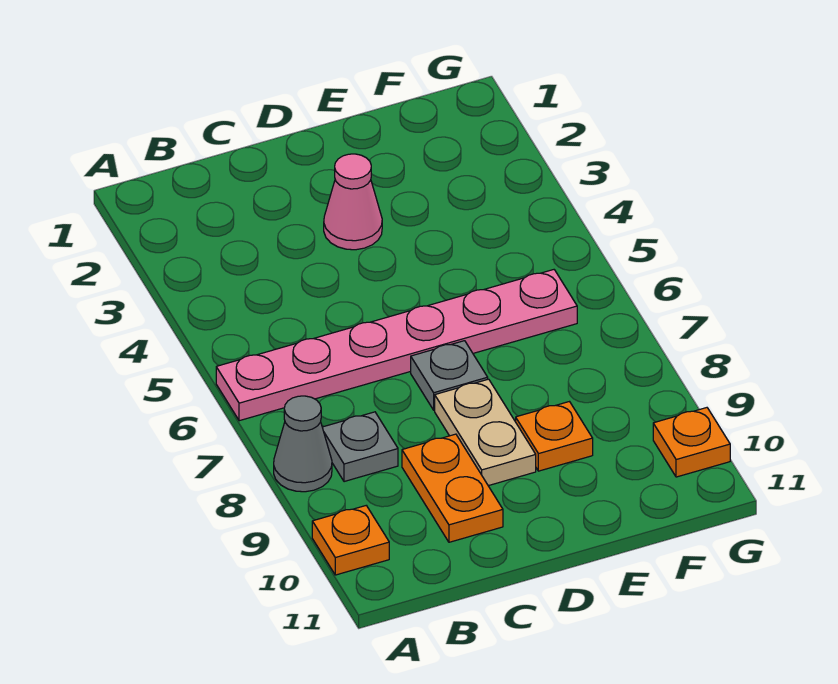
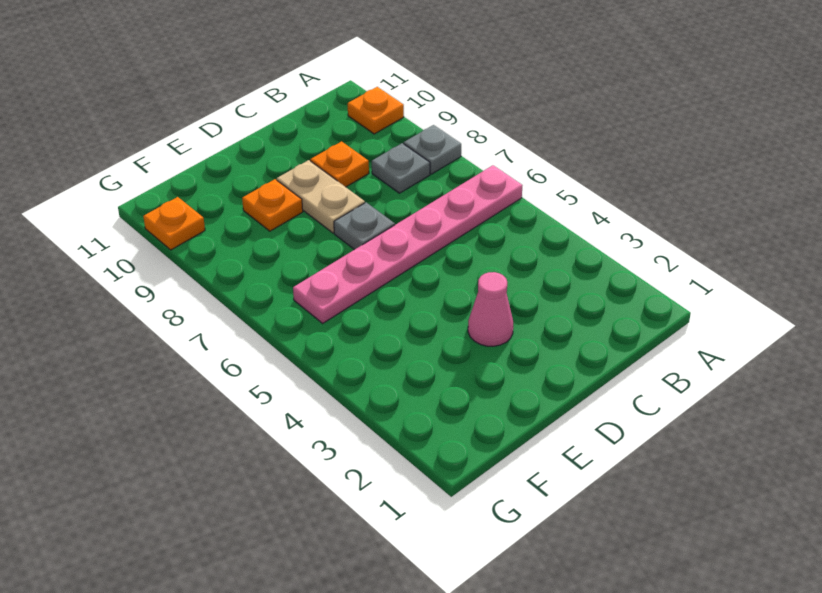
grey cone A8 level 1 -> grey plate A8 level 1
orange plate C9:C10 level 1 -> orange plate C9 level 1

